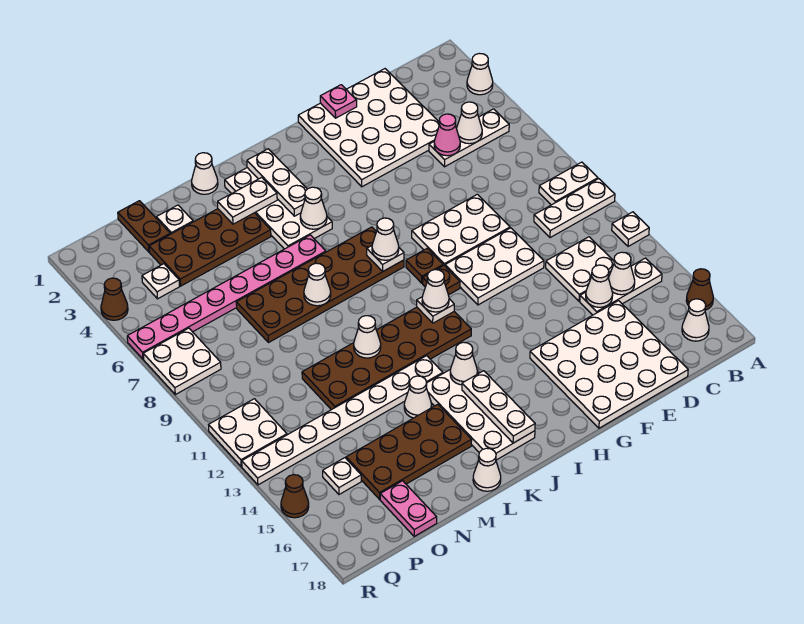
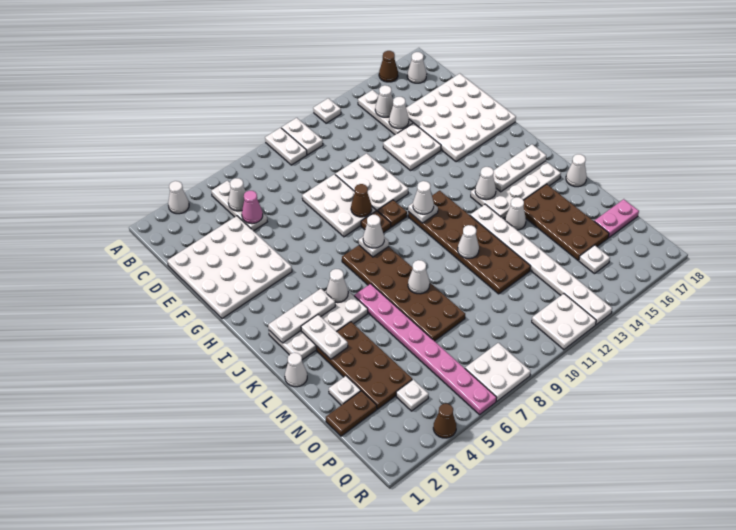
white plate A10:C10 level 1 -> white plate A10:B10 level 1
white plate C12:D13 level 1 -> white plate E13:F14 level 1
pink plate F1 level 2 -> none
brown cone R15 level 1 -> brown cone G9 level 2

